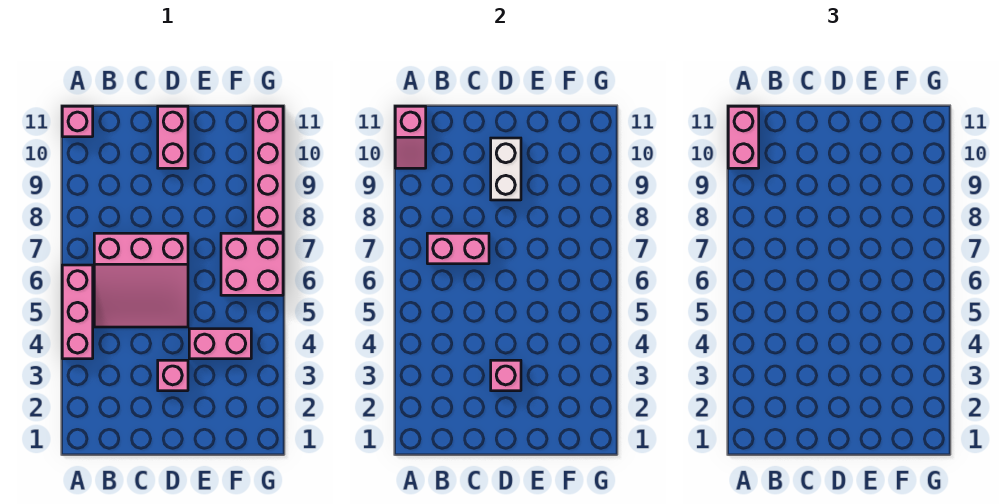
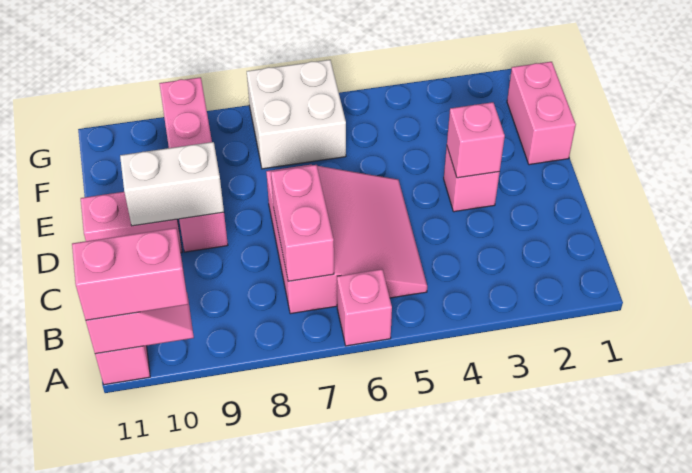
pink brick A4:A6 level 1 -> pink brick A6 level 1
pink brick E4:F4 level 1 -> pink brick E1:F1 level 1
pink brick F6:G7 level 1 -> white brick F6:G7 level 1
pink brick G8:G11 level 1 -> pink brick D9:G9 level 1

